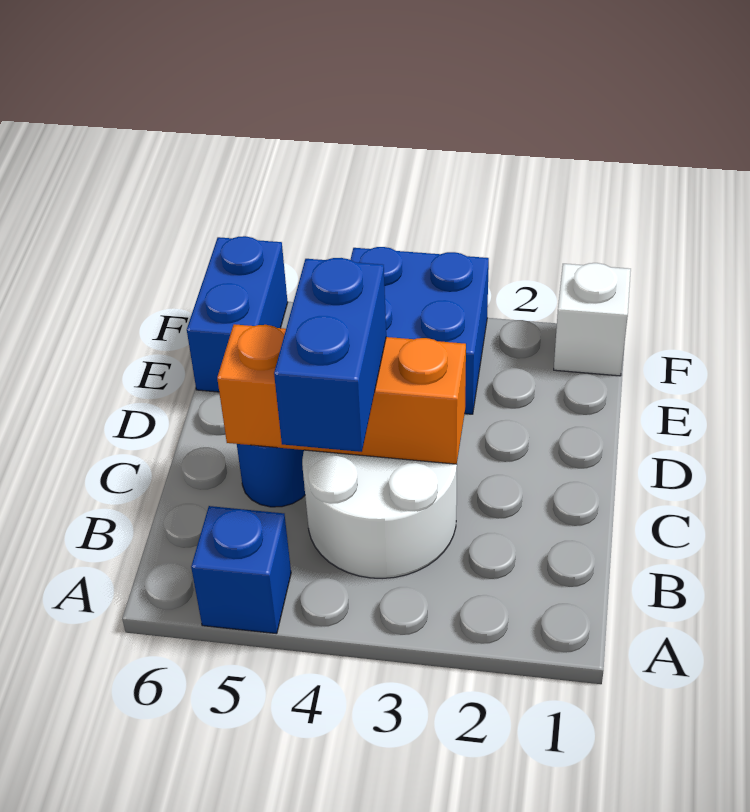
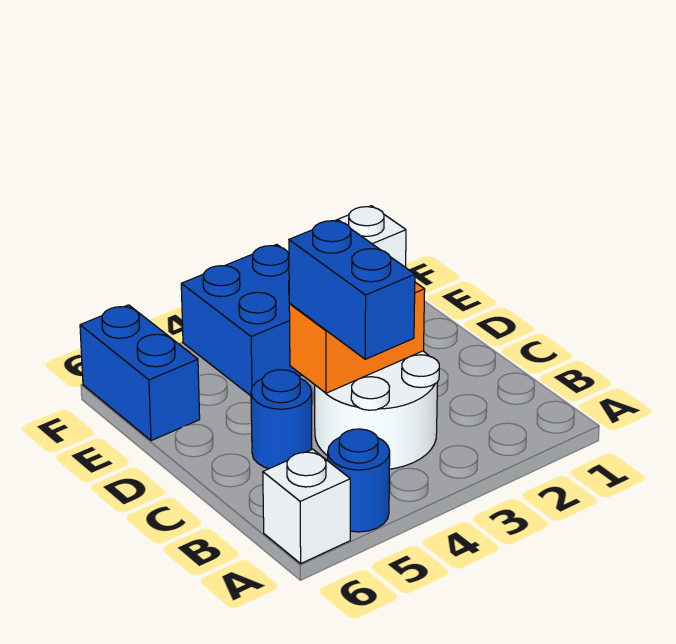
blue brick A5 level 1 -> blue round brick A5 level 1
none -> white brick A6 level 1
orange brick C3:C5 level 2 -> orange brick C3:C4 level 2

